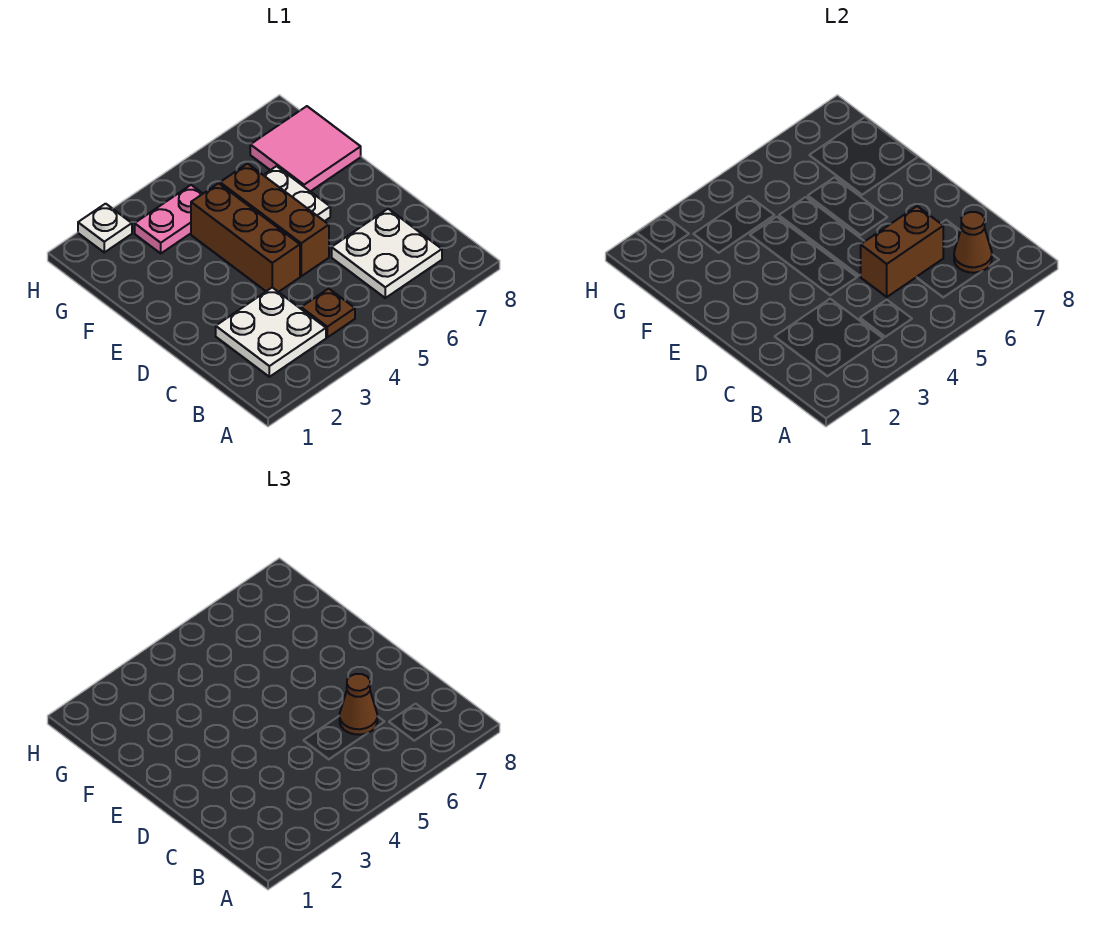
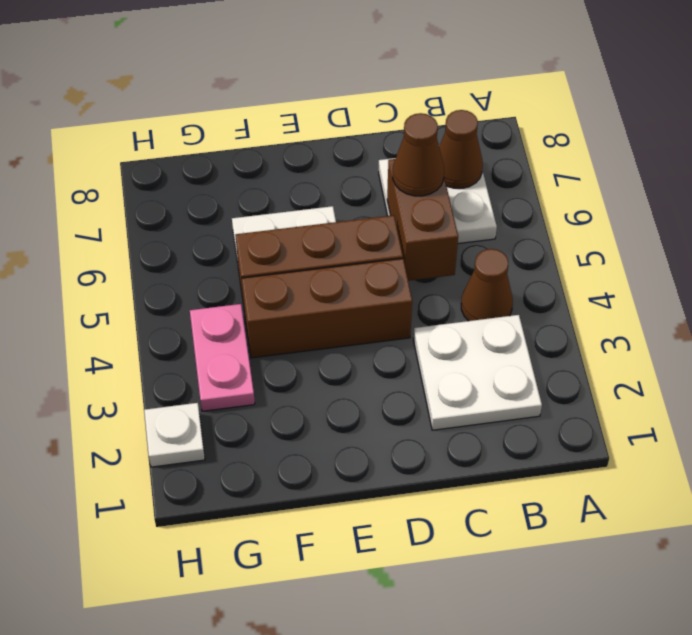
brown plate B4 level 1 -> brown cone B4 level 1
pink tile F7:G8 level 1 -> none

